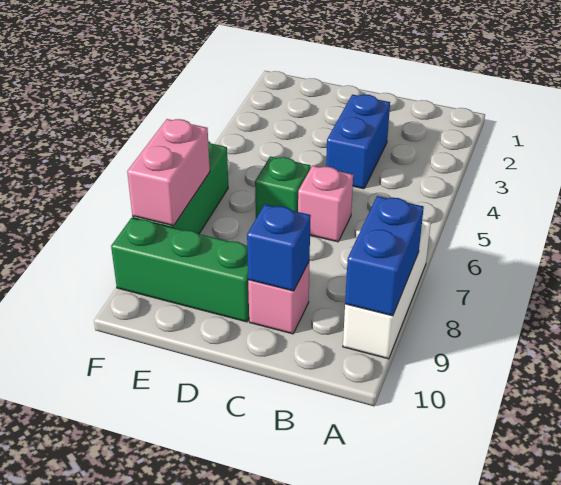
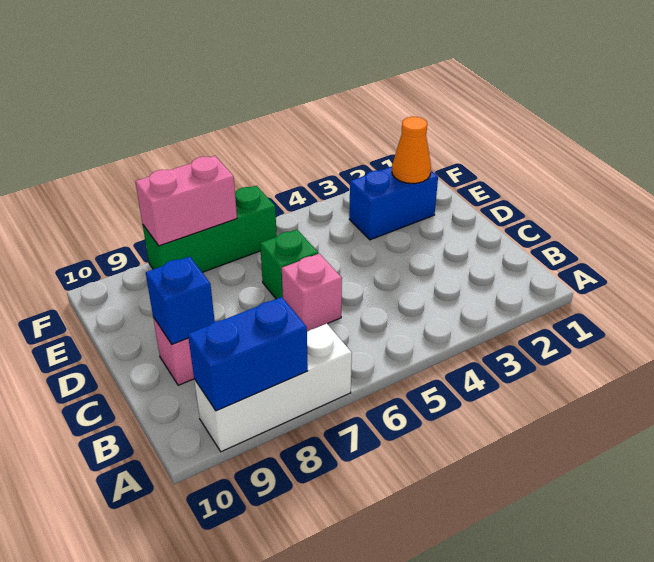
blue brick C3:C4 level 1 -> blue brick E2:E3 level 1
green brick D9:F9 level 1 -> none
none -> orange cone E2 level 2

